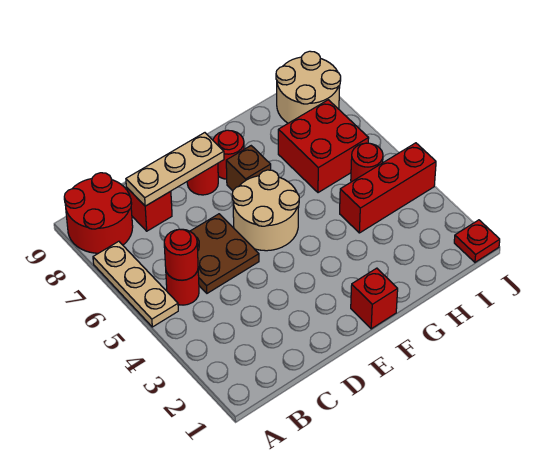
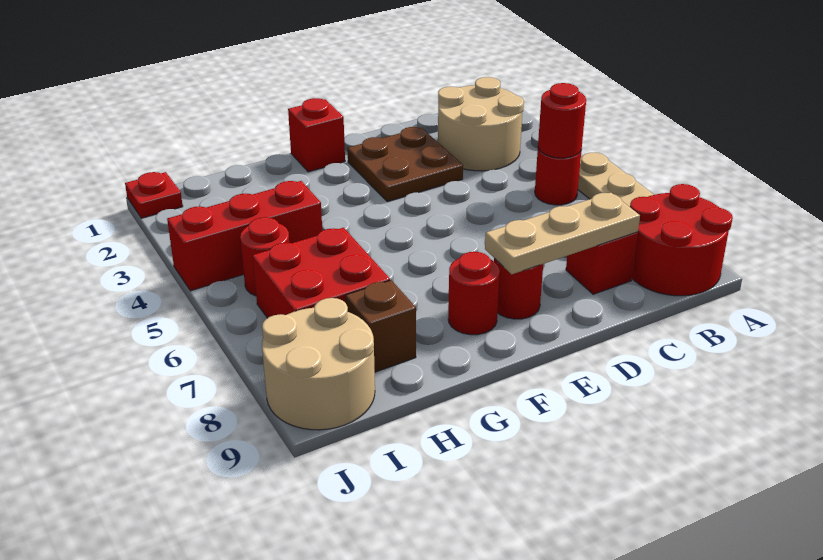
brown plate C5:D6 level 1 -> brown plate D2:E3 level 1
tan round brick E5:F6 level 1 -> tan round brick B2:C3 level 1
brown brick F7 level 1 -> brown brick H8 level 1

